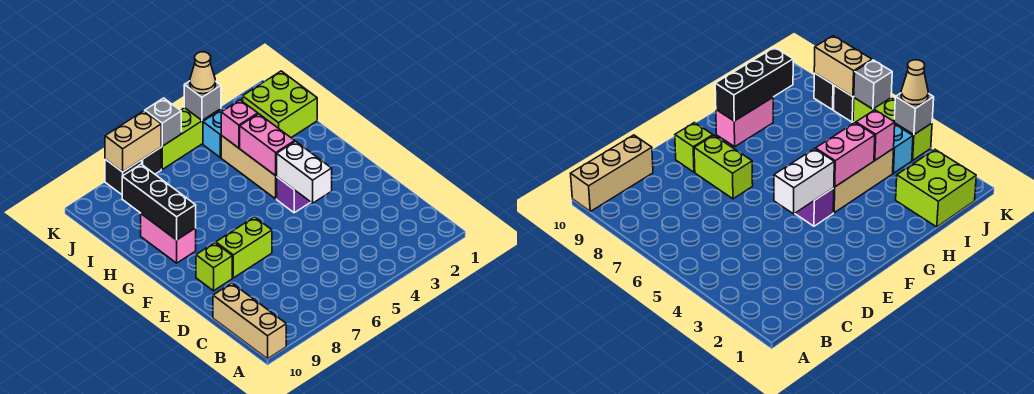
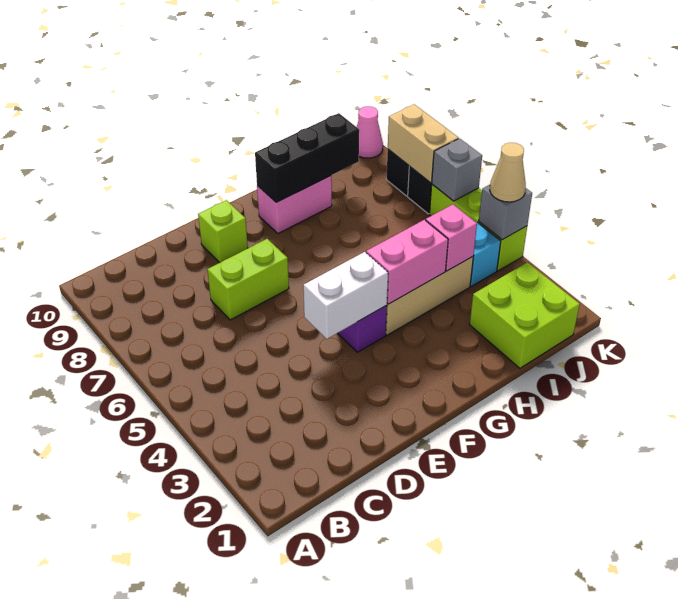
tan brick A10:C10 level 1 -> none
lime brick E7:E8 level 1 -> lime brick D7:E7 level 1
none -> pink cone K10 level 1

